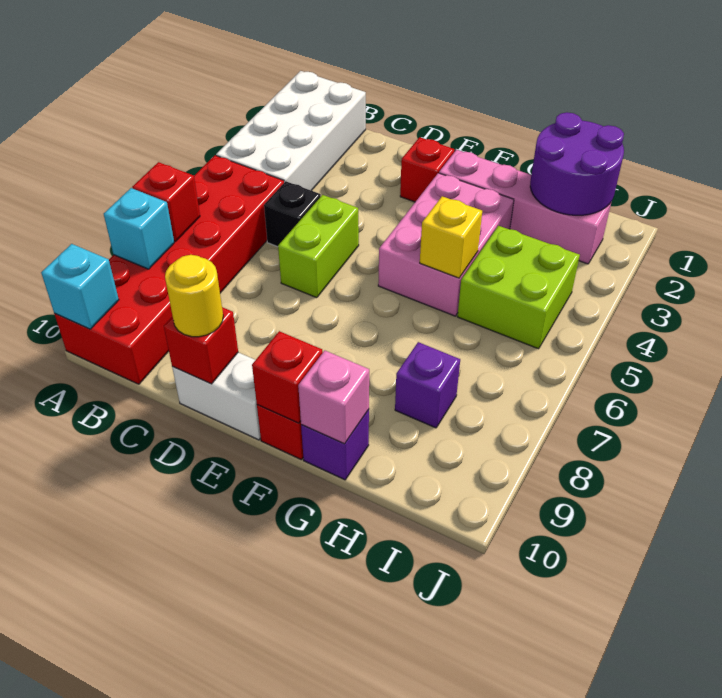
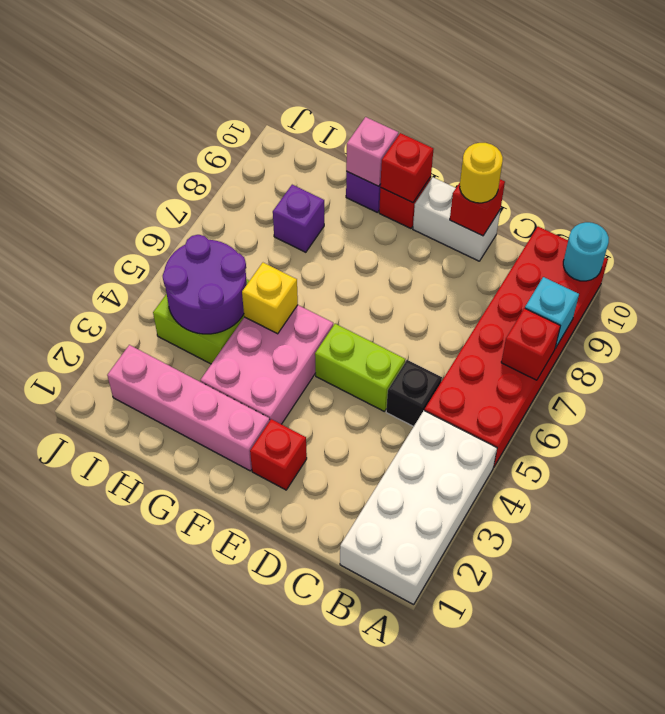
cyan brick A10 level 2 -> cyan round brick A10 level 2
lime brick D5:D6 level 1 -> lime brick D5:E5 level 1
purple round brick H1:I2 level 2 -> purple round brick H4:I5 level 2

